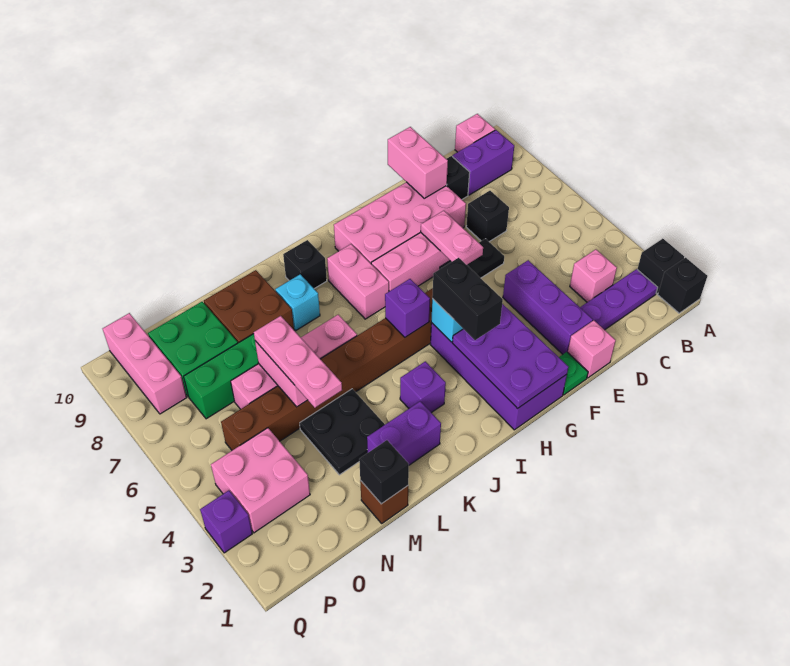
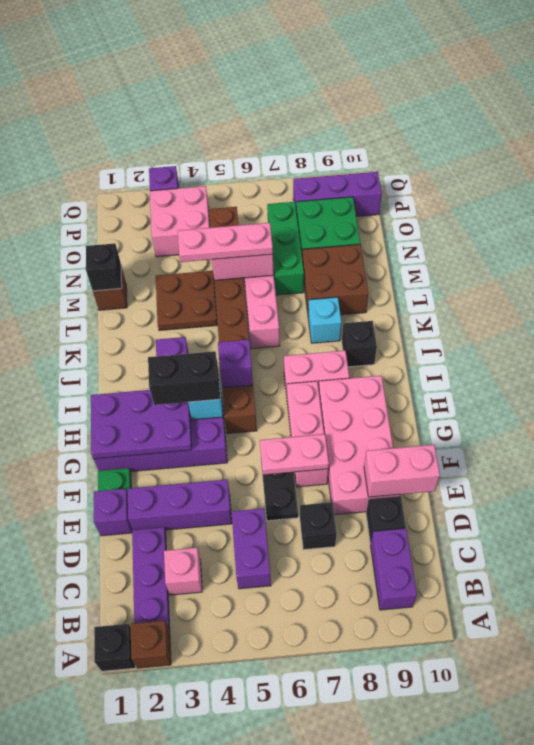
black brick A2 level 1 -> brown brick A2 level 1
pink brick B10 level 1 -> none
pink brick E1 level 1 -> purple brick E1 level 1
purple brick K2:L2 level 1 -> purple brick C5:D5 level 1
black plate L3:M4 level 1 -> brown plate L3:M4 level 1
pink brick P8:P10 level 1 -> purple brick P8:P10 level 1

